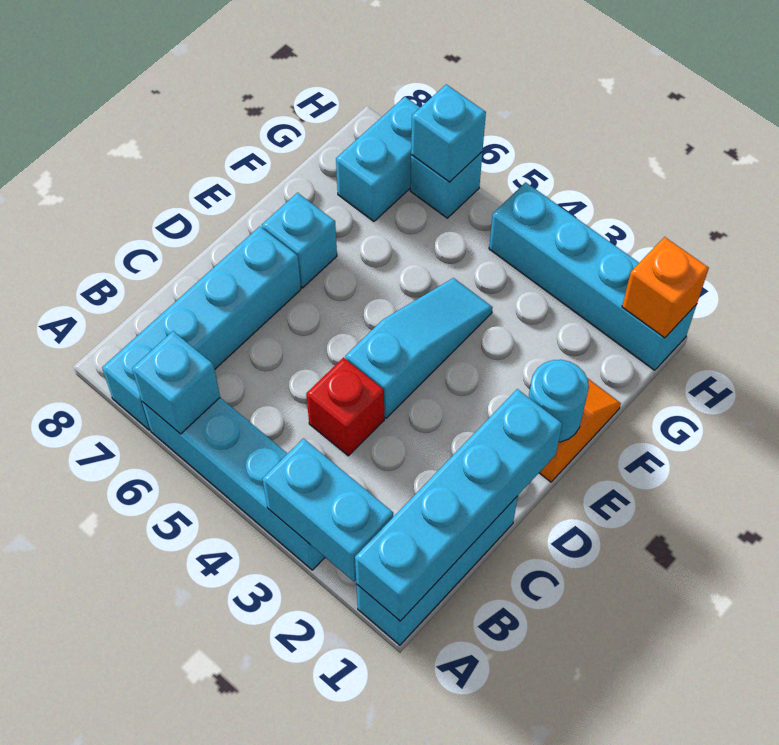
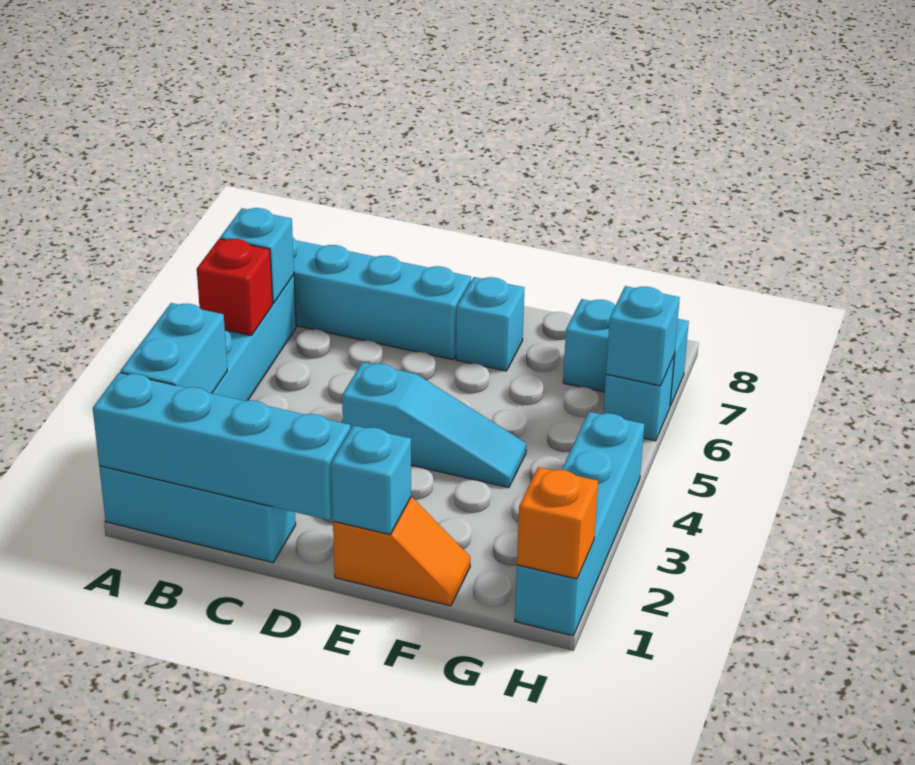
red brick C4 level 1 -> red brick A5 level 2
cyan round brick E1 level 2 -> cyan brick E1 level 2

